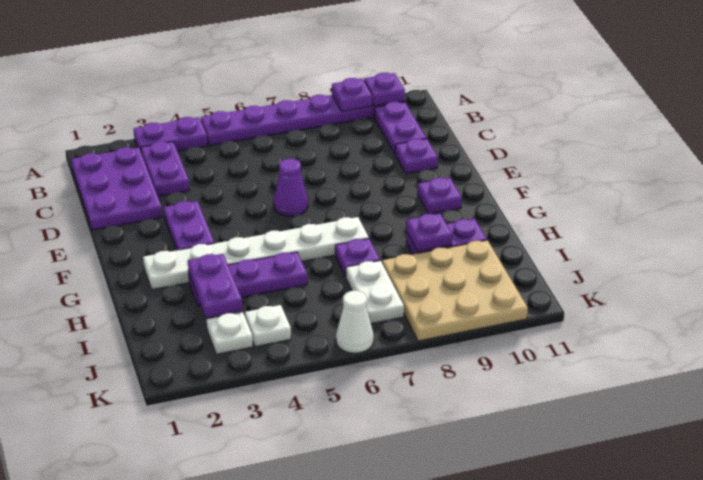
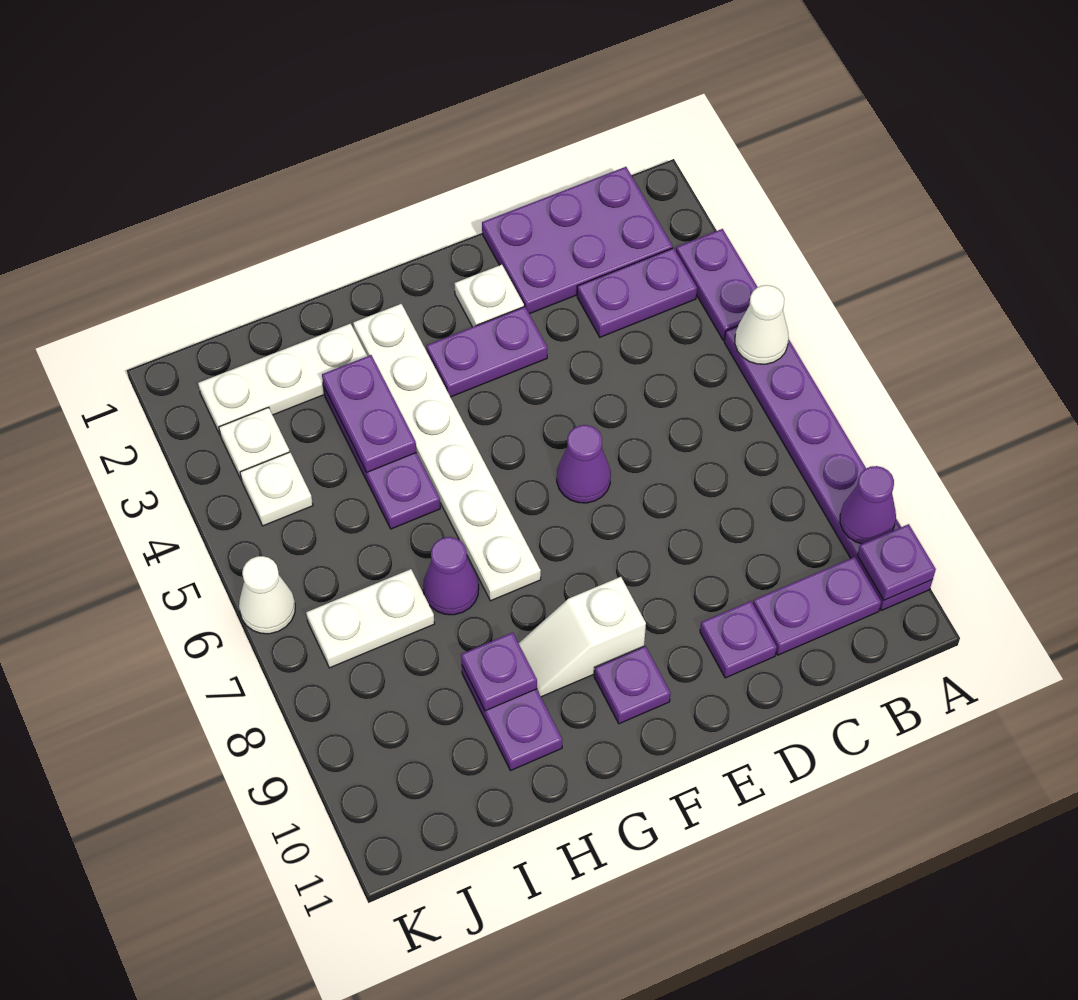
none -> white cone A5 level 2
purple plate A9 level 2 -> purple cone A9 level 2
none -> white plate E2 level 1
none -> white slope F9:G9 level 1 top F
none -> white plate H2:J2 level 1
purple plate H3:I3 level 2 -> purple plate H3:H4 level 2
purple plate H7 level 1 -> purple cone H7 level 1
tan plate I8:K10 level 1 -> none

